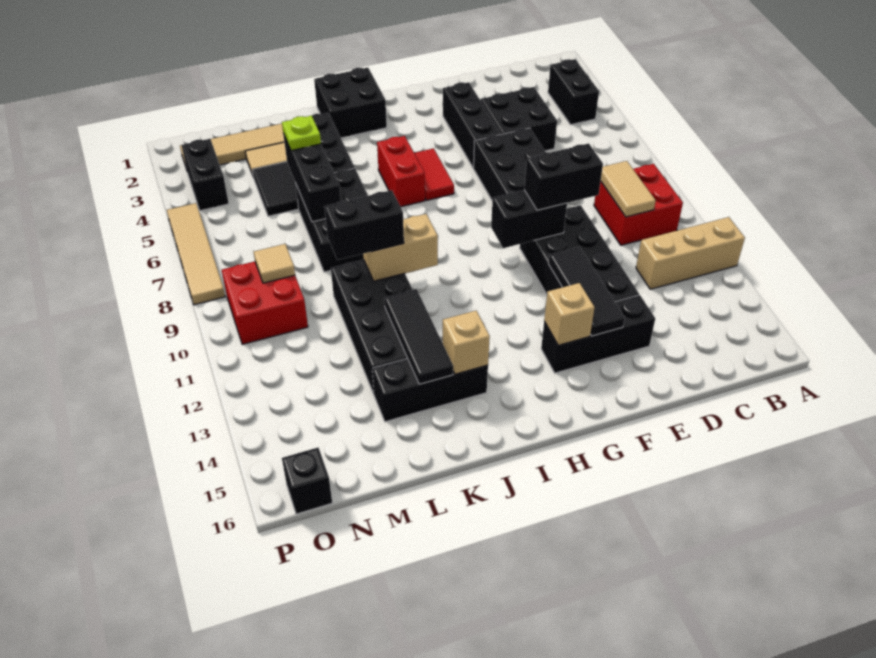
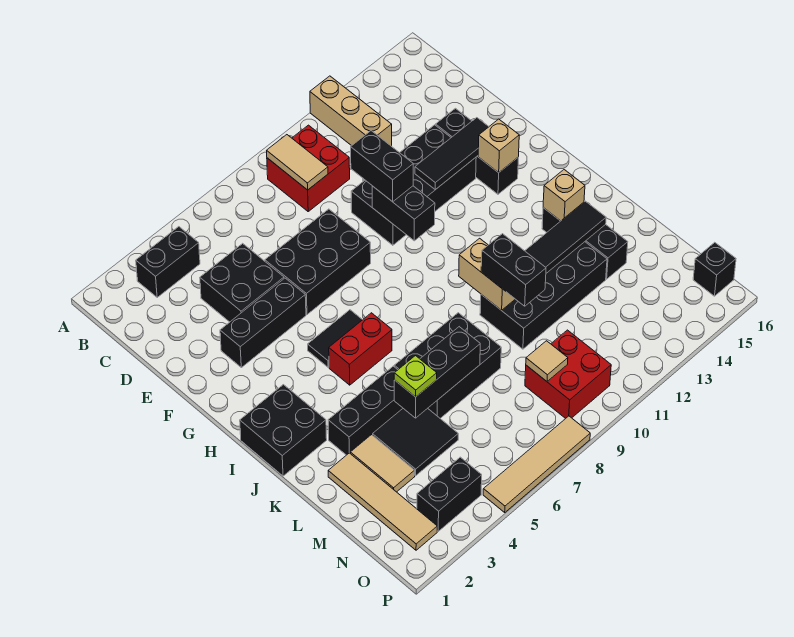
tan tile C9:C10 level 2 -> tan tile B9:C9 level 2
red tile H5:H6 level 1 -> black tile H5:H6 level 1

